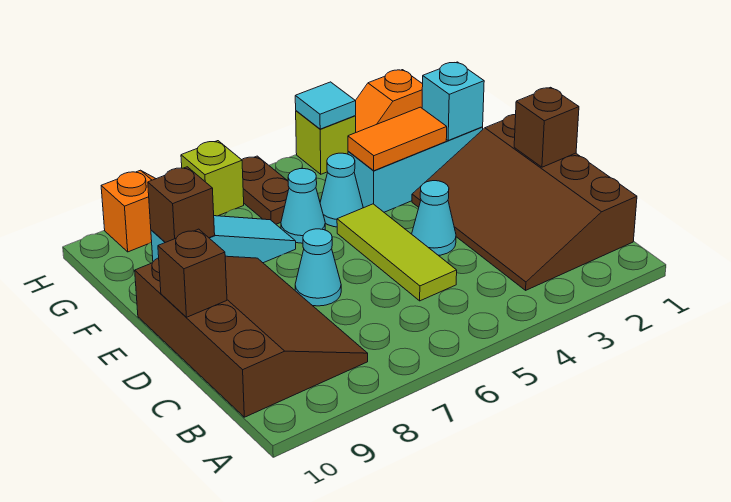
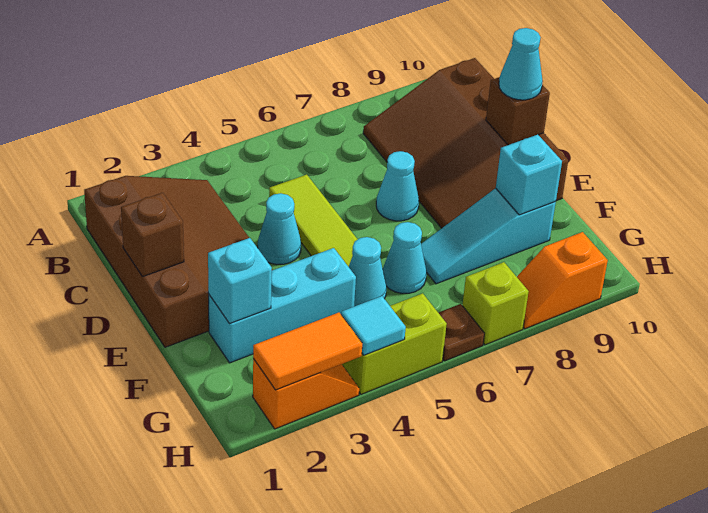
none -> cyan cone D10 level 3
orange tile F3:F4 level 2 -> orange tile H2:H3 level 2
brown brick F9 level 2 -> cyan brick F9 level 2
brown plate G6:H6 level 1 -> brown plate H6 level 1
lime brick H4 level 1 -> lime brick H4:H5 level 1

